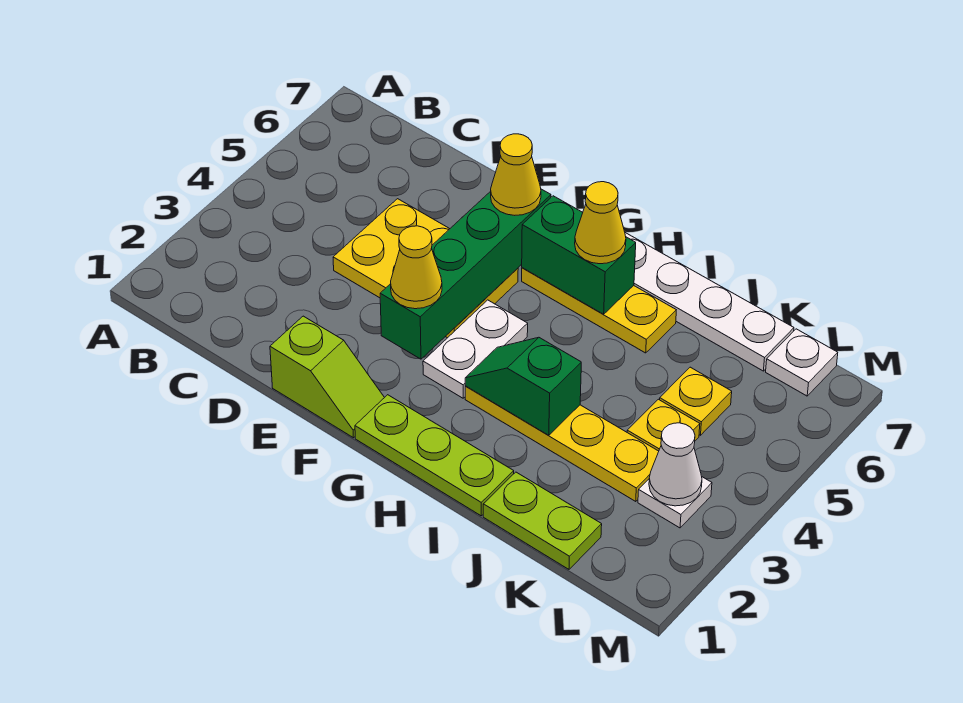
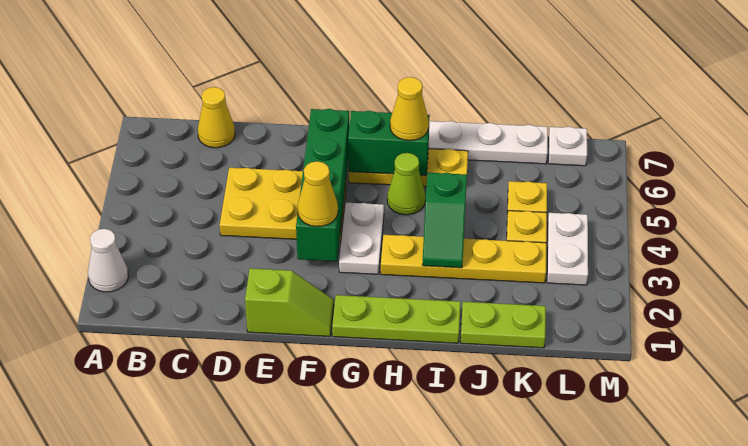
yellow cone F6 level 3 -> yellow cone C7 level 1
green slope H3:I3 level 2 top I -> green slope I3:I4 level 2 top 4
none -> lime cone H5 level 1
white plate L3 level 1 -> white plate L3:L4 level 1
white cone L3 level 2 -> white cone A2 level 1

